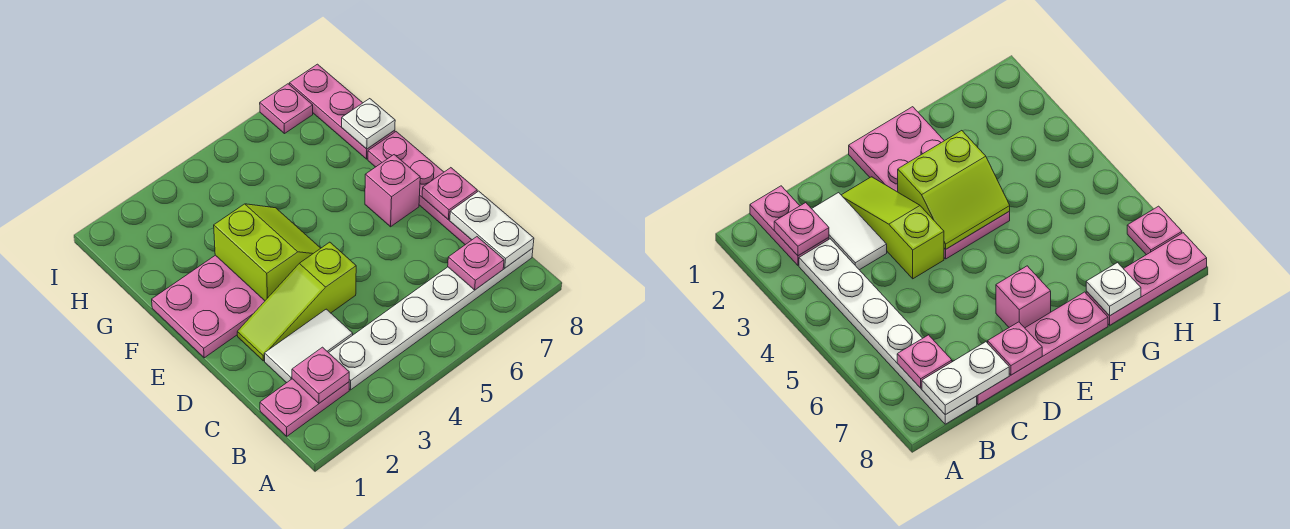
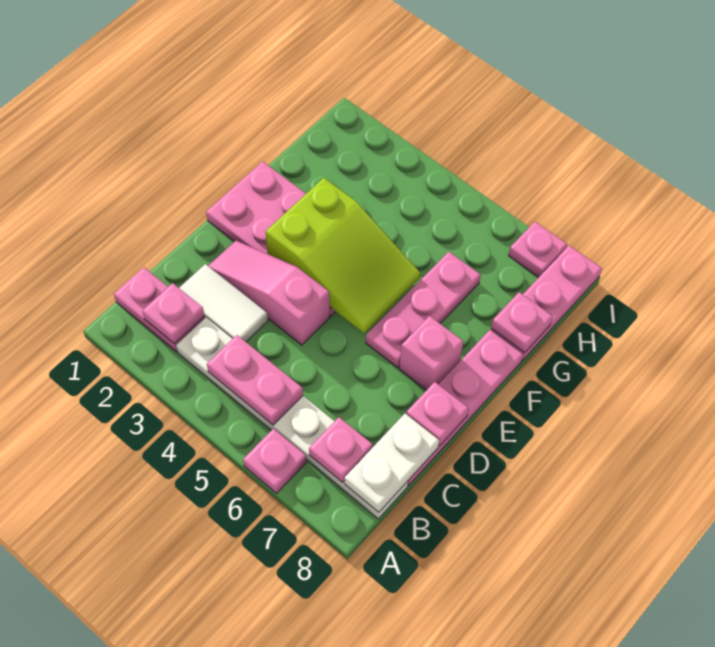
none -> pink plate A6 level 1
none -> pink plate B4:B5 level 2
lime slope D2:D4 level 1 top 4 -> pink slope D2:D4 level 1 top 4
lime slope E3:F4 level 2 top 3 -> lime slope E3:F5 level 2 top 3
none -> pink plate E6:G6 level 1
white plate G8 level 2 -> pink plate G8 level 2

